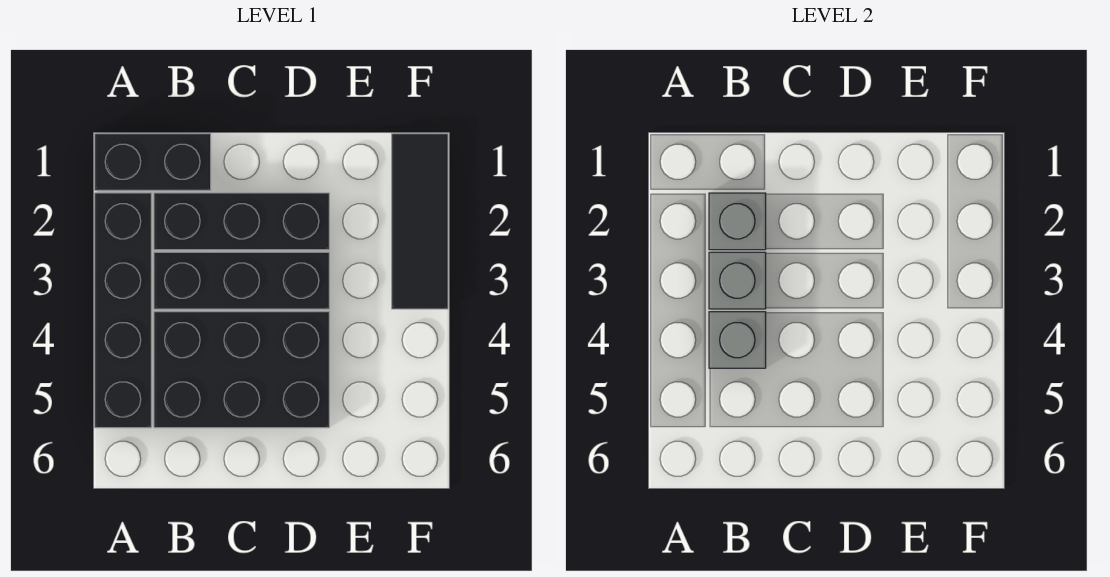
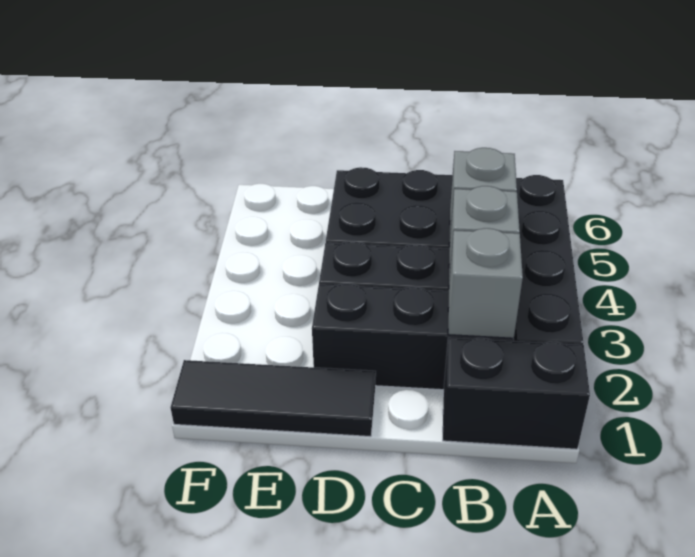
black tile F1:F3 level 1 -> black tile D1:F1 level 1

